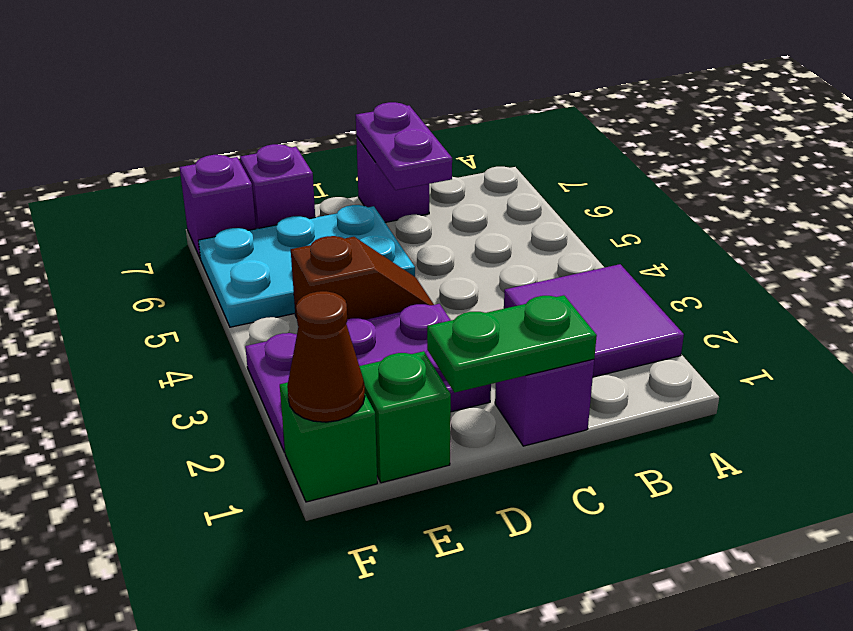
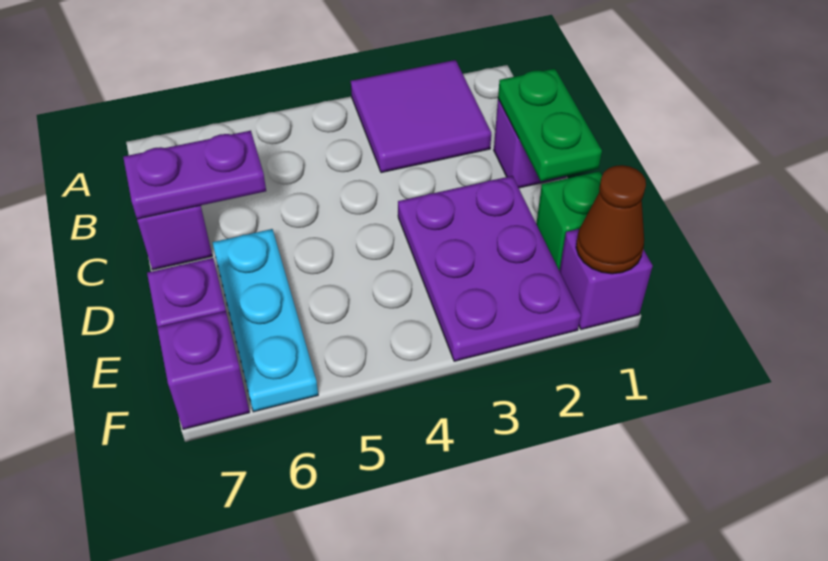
brown slope D4:E4 level 1 top E -> none
cyan plate D5:F6 level 1 -> cyan plate D6:F6 level 1
green brick F1 level 1 -> purple brick F1 level 1

